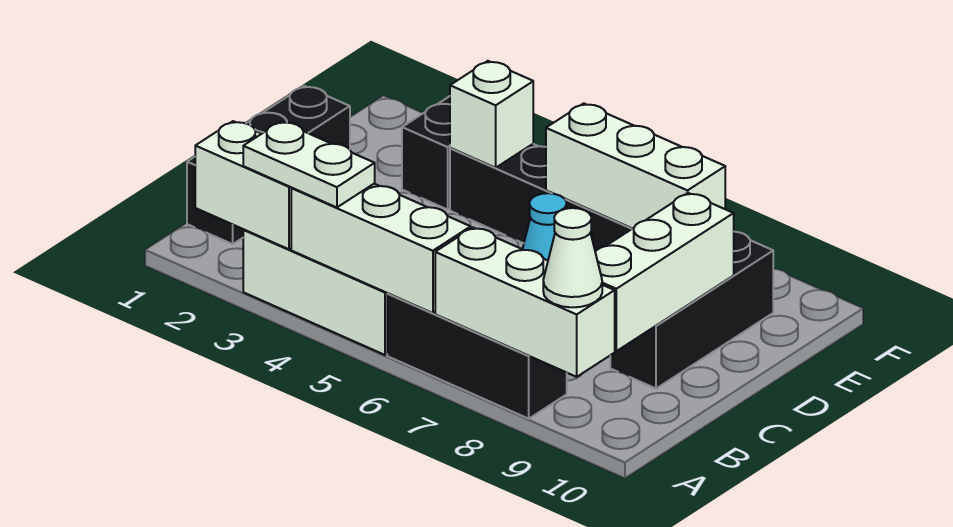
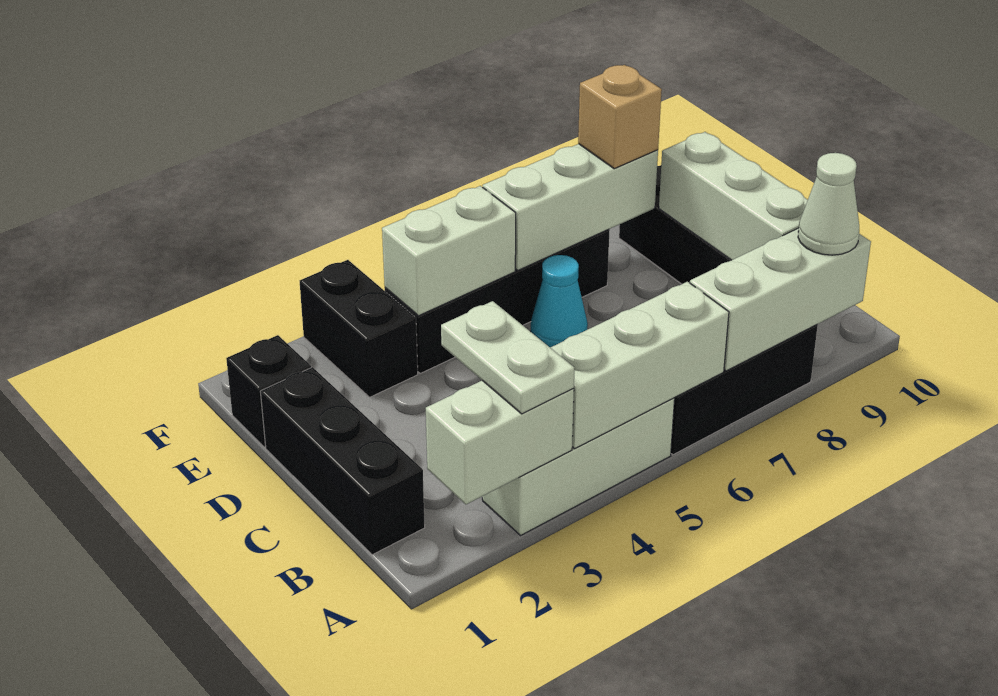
white plate A3:A4 level 3 -> white plate A3:B3 level 3
none -> black brick E1 level 1
white brick E4 level 2 -> white brick E4:E5 level 2
none -> tan brick E8 level 3

